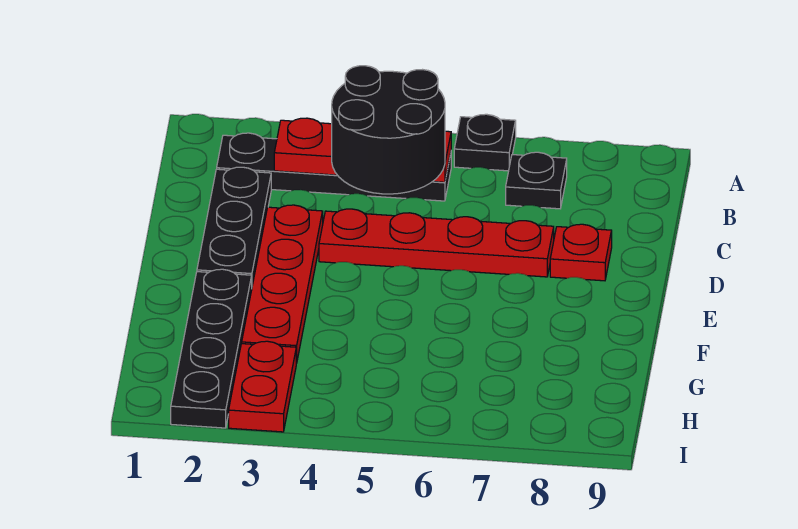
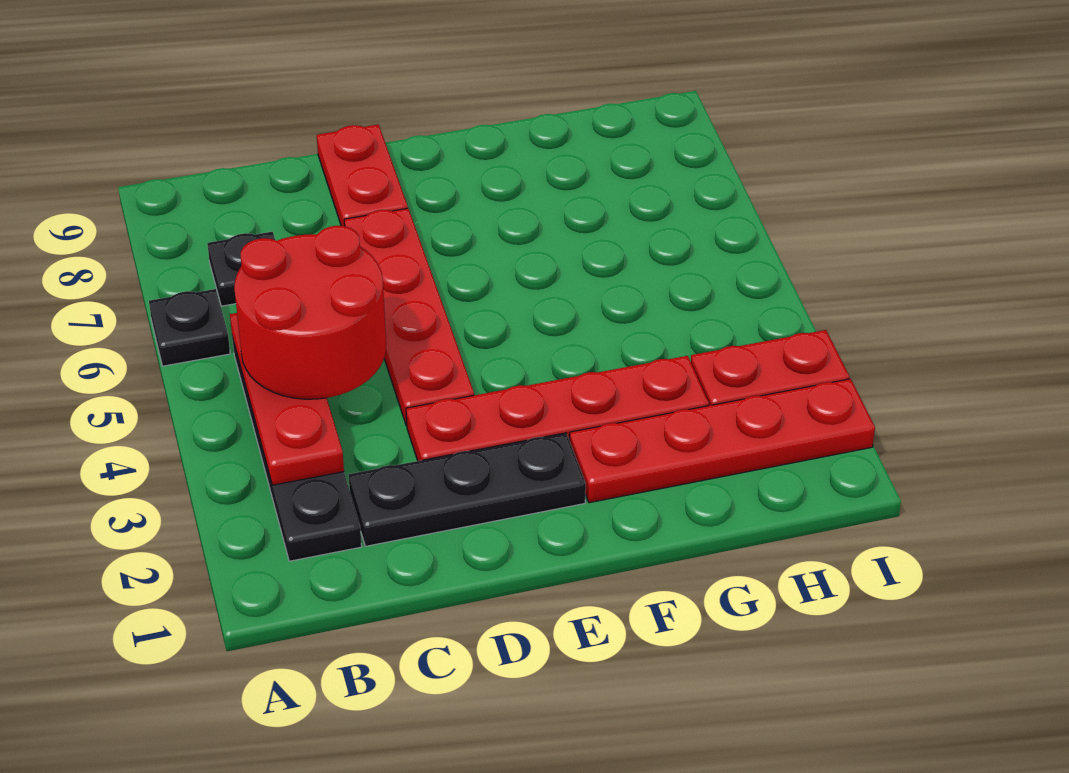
black round brick B4:C5 level 3 -> red round brick B4:C5 level 3
red plate D8 level 1 -> red plate D8:D9 level 1
black plate F2:I2 level 1 -> red plate F2:I2 level 1

